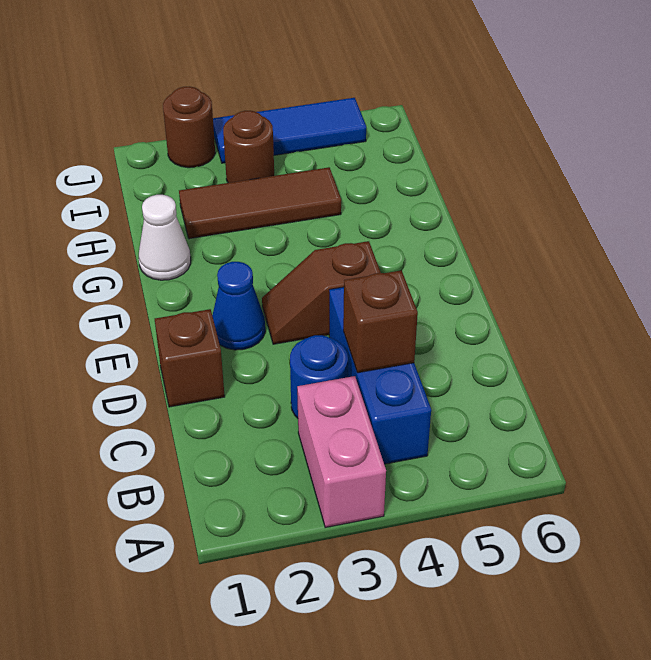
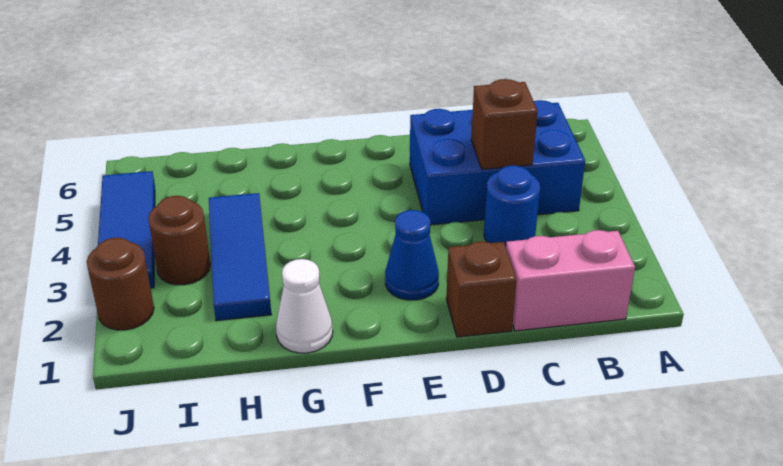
pink brick A3:B3 level 1 -> pink brick B1:C1 level 1
blue brick B4:D4 level 1 -> blue brick B4:D5 level 1
brown slope E3:E4 level 1 top 4 -> none
brown tile H2:H4 level 1 -> blue tile H2:H4 level 1

